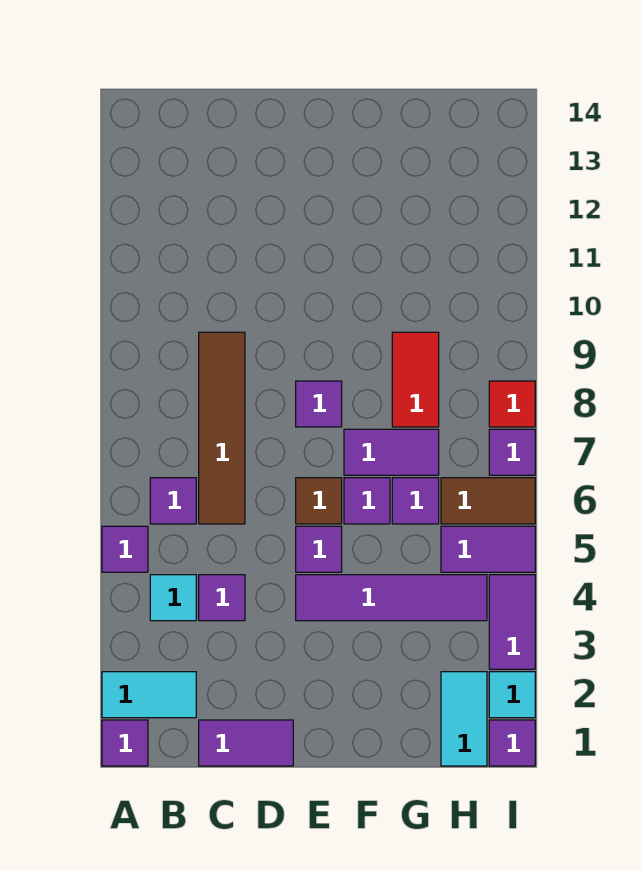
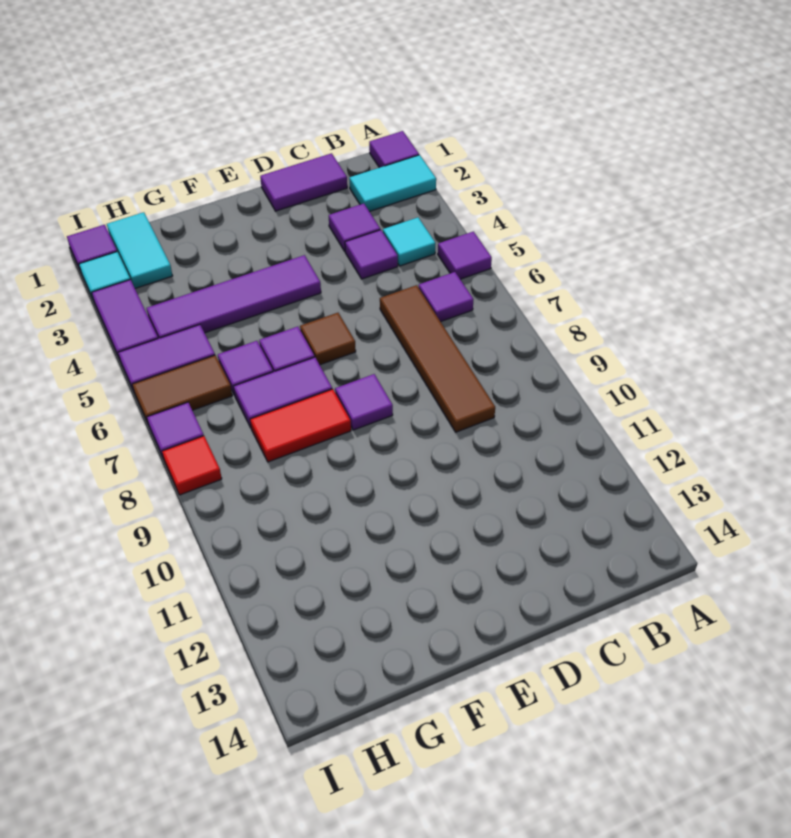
purple tile E5 level 1 -> purple tile C3 level 1
red tile G8:G9 level 1 -> red tile F8:G8 level 1

